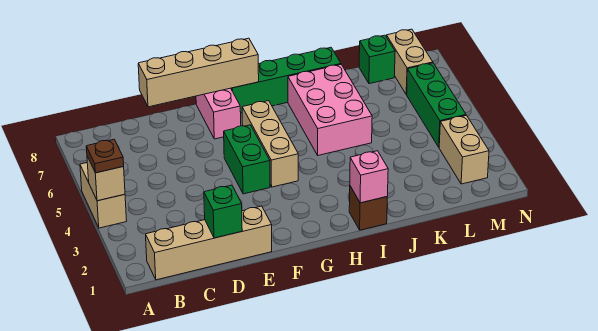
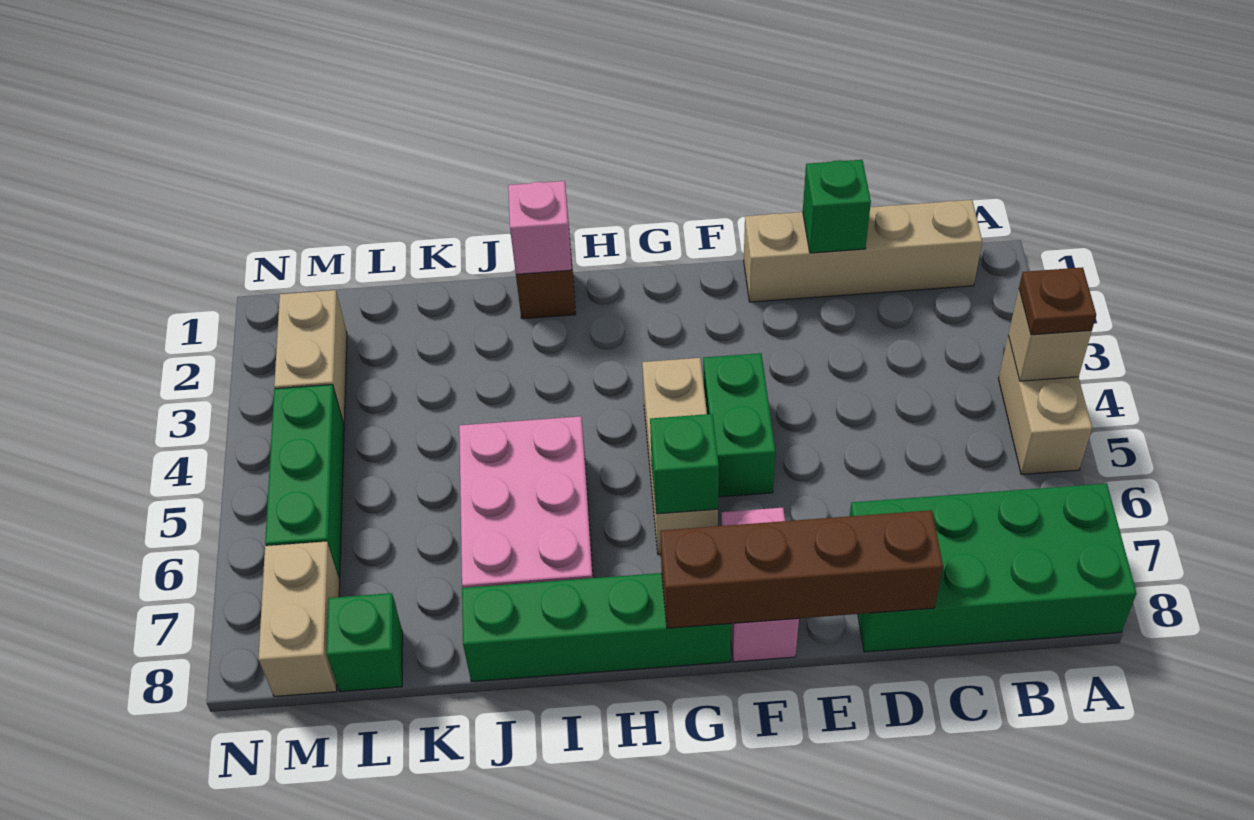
none -> green brick A7:D8 level 1
tan brick D8:G8 level 2 -> brown brick D8:G8 level 2
none -> green brick G6 level 2

